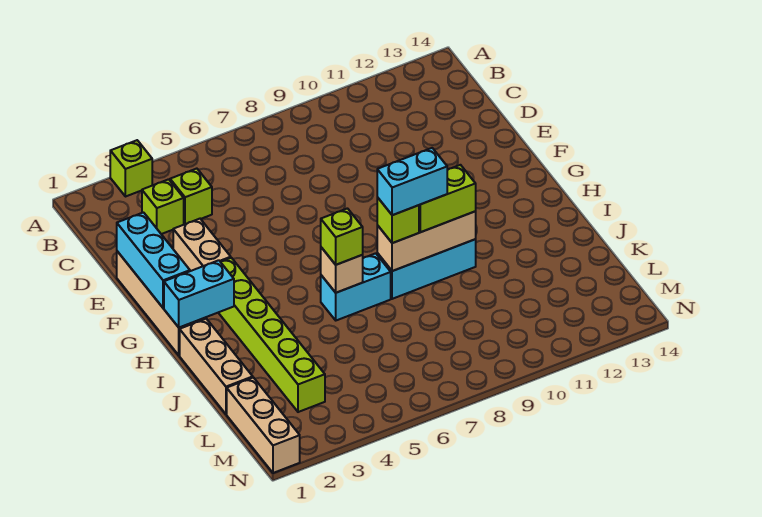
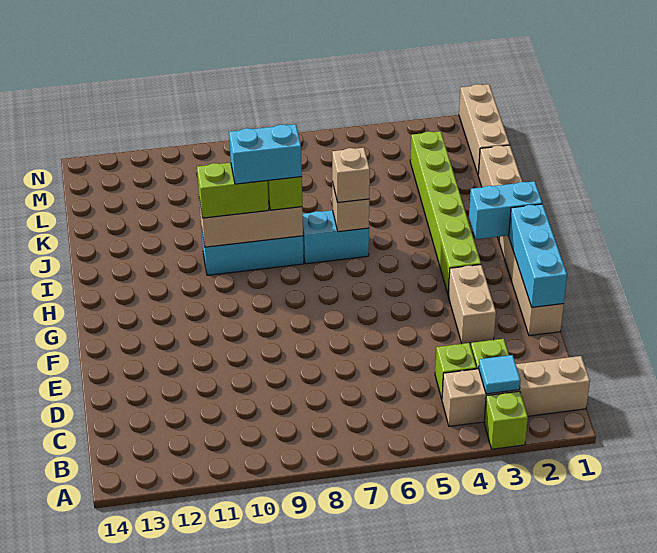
none -> tan brick B1:B4 level 1
none -> cyan tile B3 level 2
lime brick I6 level 3 -> tan brick I6 level 3

